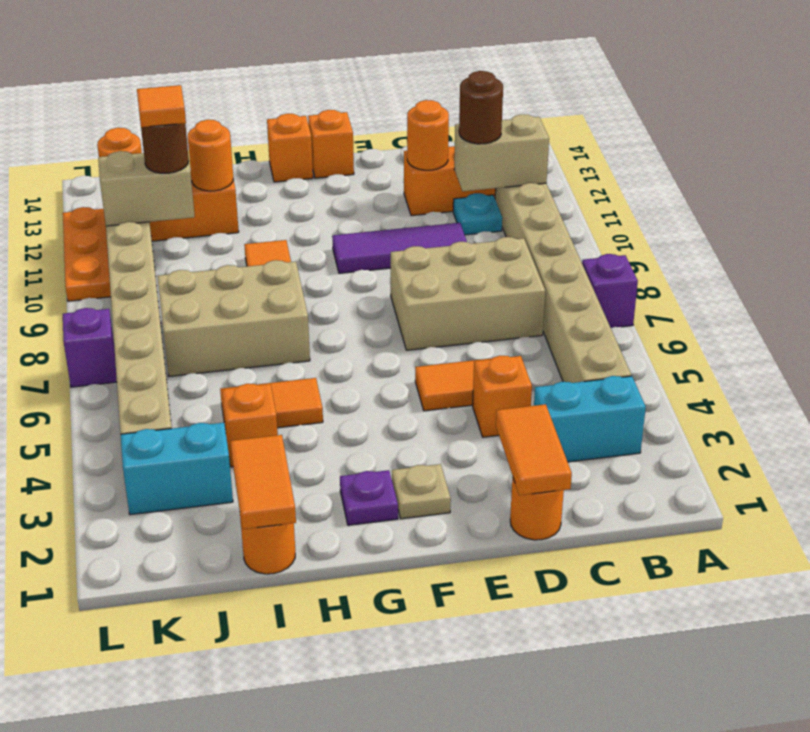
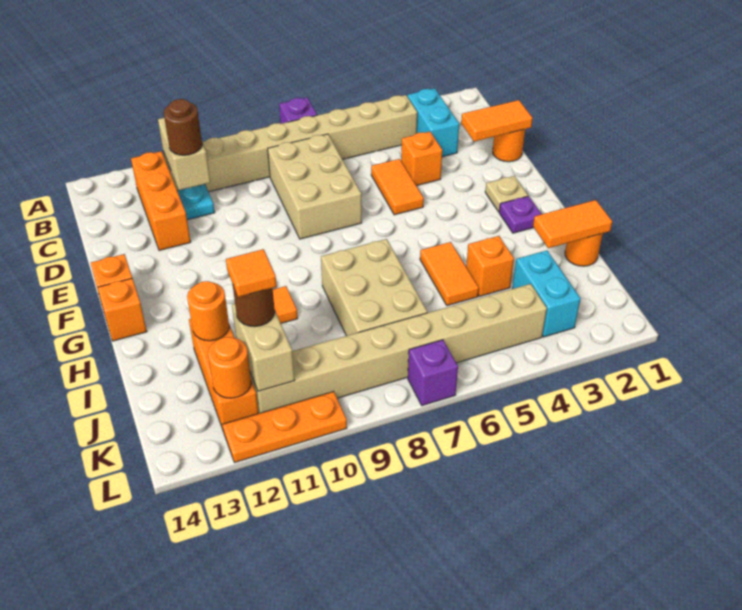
purple tile D10:F10 level 1 -> none
orange round brick D12 level 2 -> none

